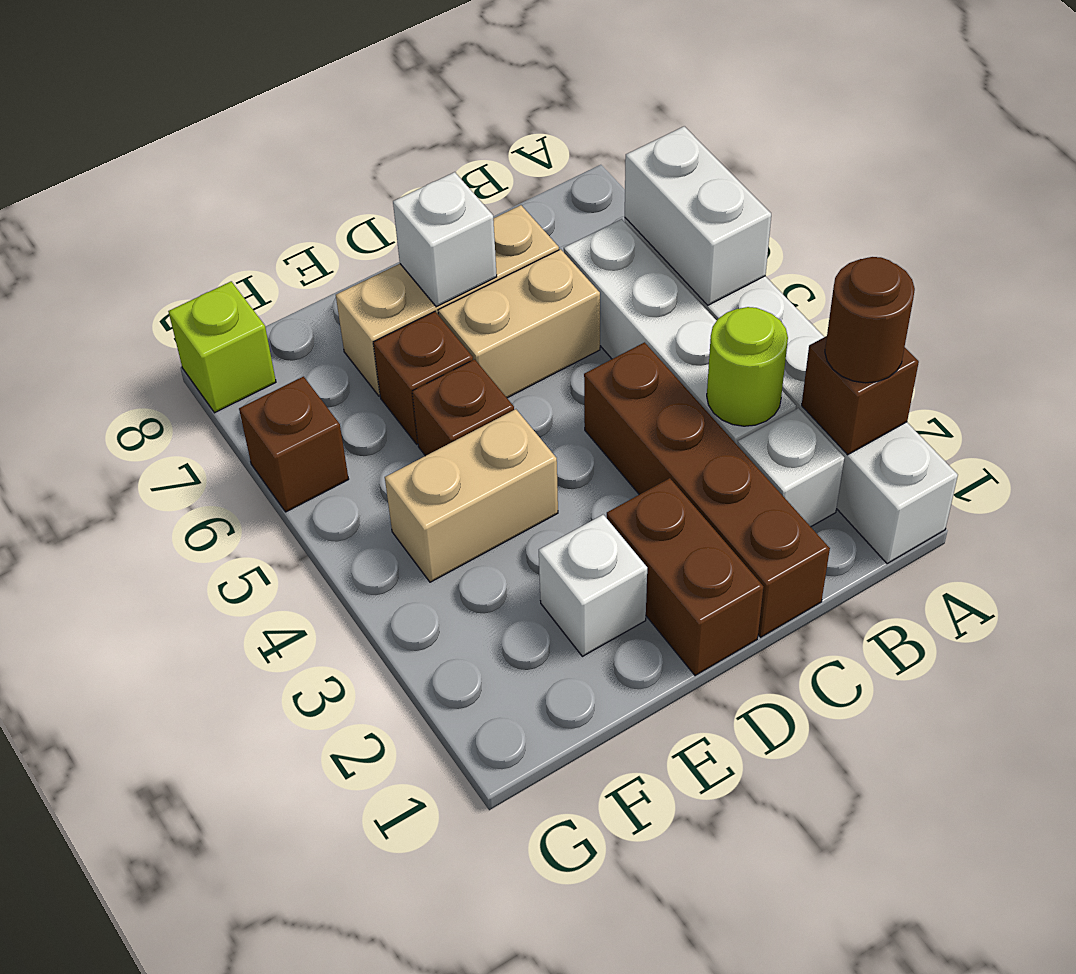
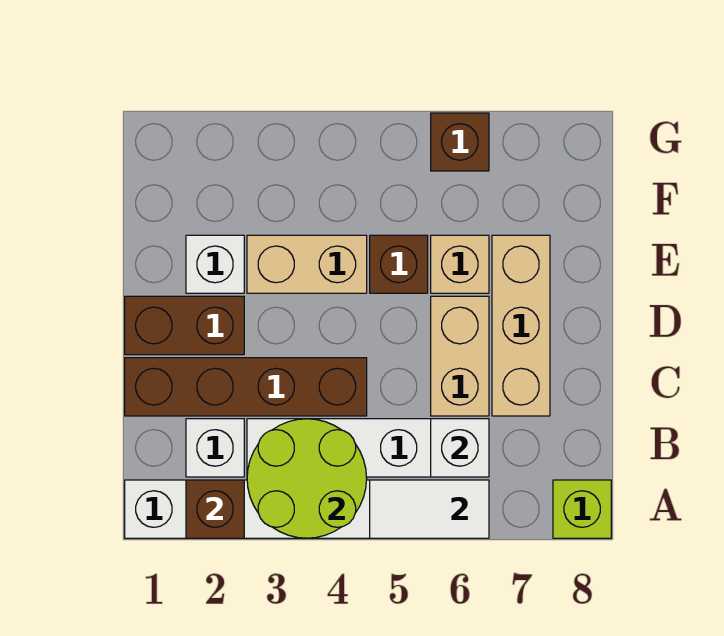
brown round brick A2 level 3 -> none
white brick A5:A6 level 2 -> white tile A5:A6 level 2
lime round brick B3 level 2 -> lime round brick A3:B4 level 2
white brick D7 level 2 -> white brick B6 level 2
tan brick E4:F4 level 1 -> tan brick E3:E4 level 1
brown brick E6 level 1 -> tan brick E6 level 1
lime brick G8 level 1 -> lime brick A8 level 1

